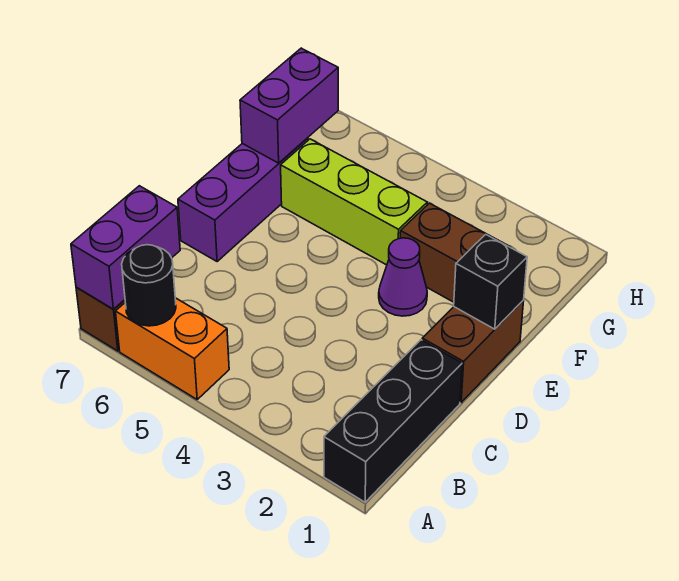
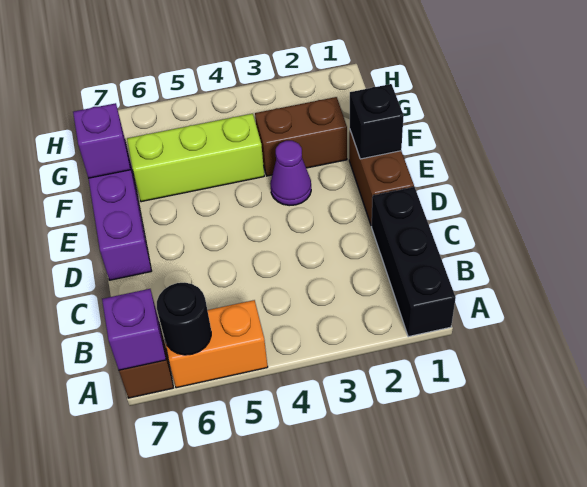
purple brick A7:B7 level 2 -> purple brick A7 level 2
purple brick F7:G7 level 2 -> purple brick F7 level 2

